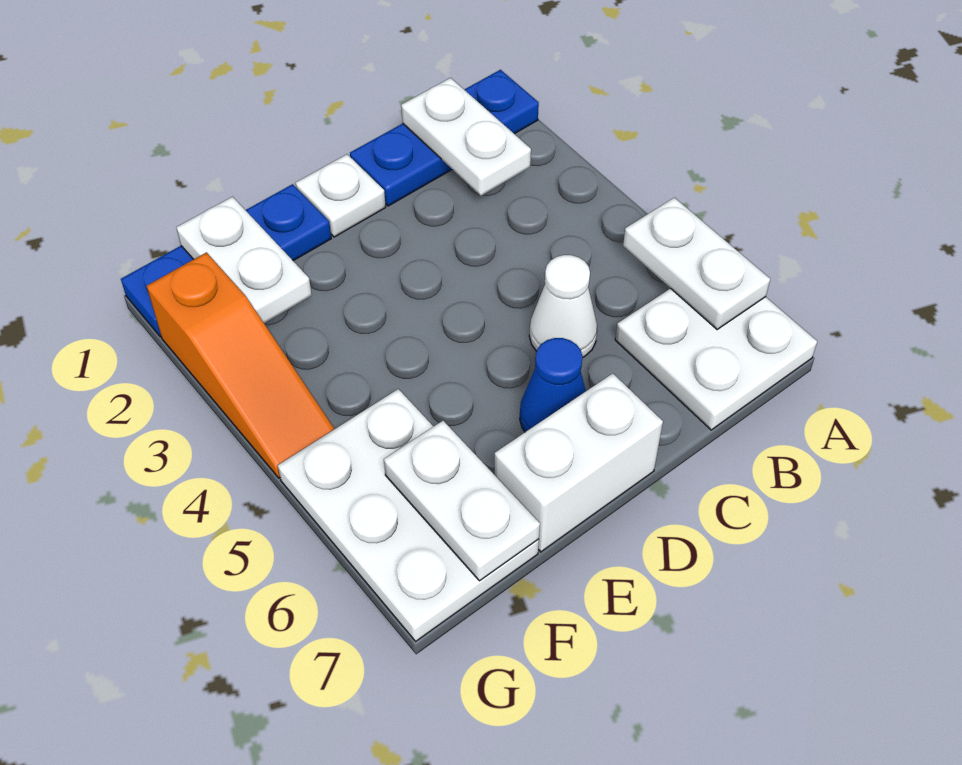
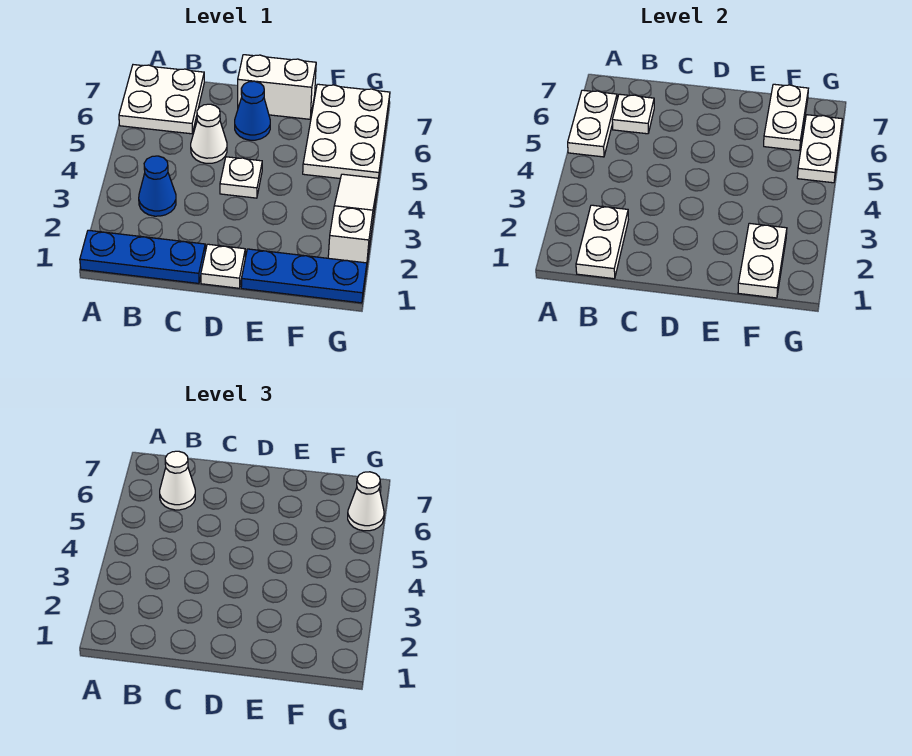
none -> blue cone B3 level 1
none -> white plate B6 level 2
none -> white cone B6 level 3
none -> white plate D4 level 1
orange slope G2:G4 level 1 top 2 -> white slope G2:G4 level 1 top 2
none -> white plate G5:G6 level 2
none -> white cone G6 level 3

